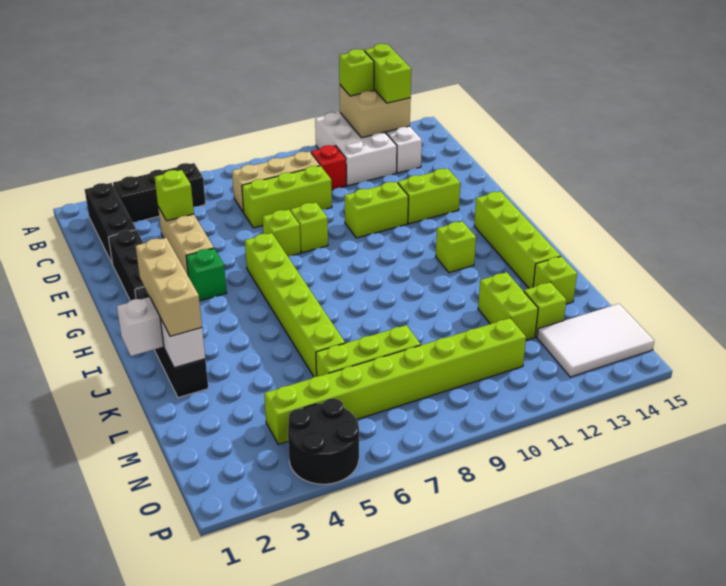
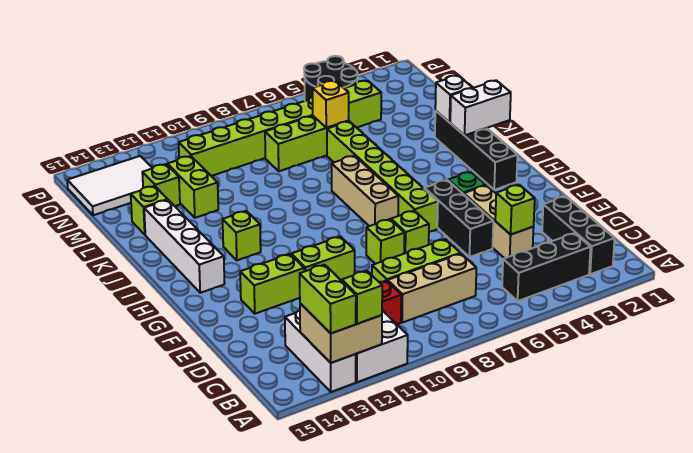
black brick E2:G2 level 1 -> black brick E5:G5 level 1
lime brick H14:K14 level 1 -> white brick H14:K14 level 1
tan brick I2:K2 level 3 -> tan brick H7:J7 level 1
none -> yellow brick M6 level 2

